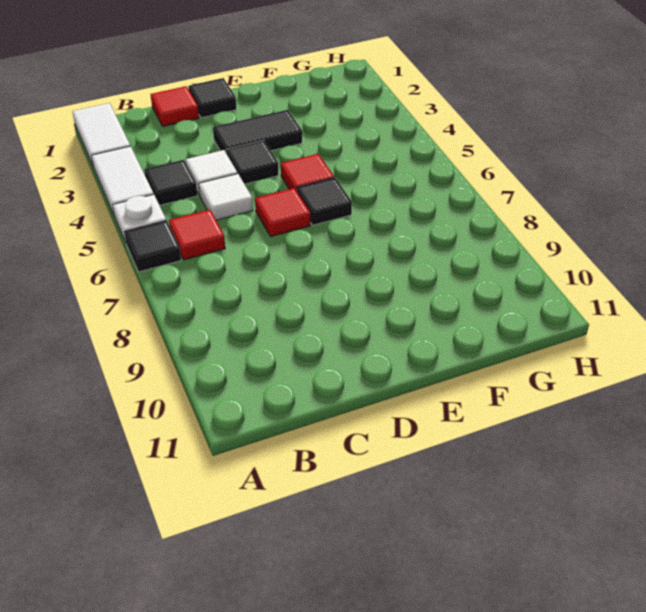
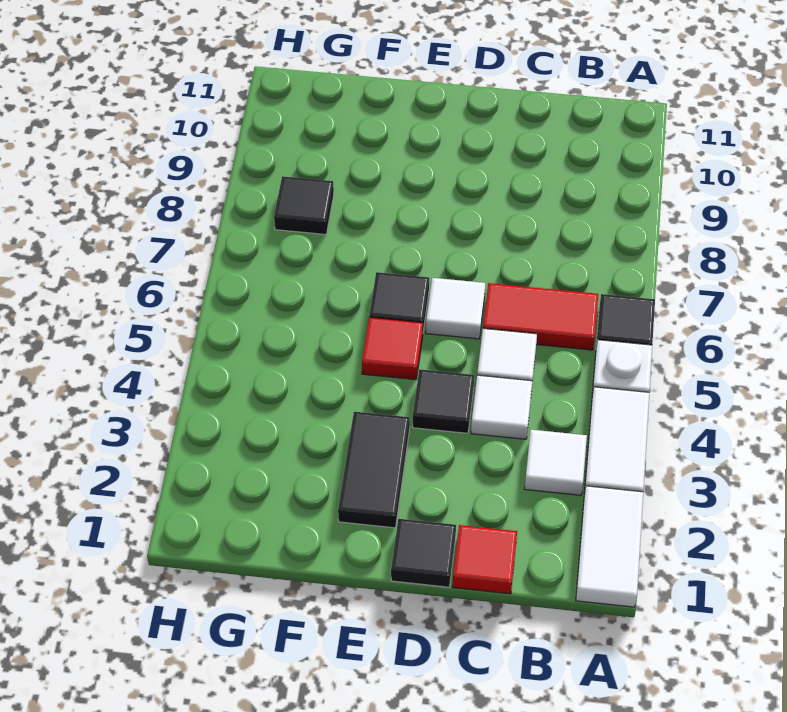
none -> white tile B3 level 1
black tile B4 level 1 -> black tile G8 level 1
red tile B6 level 1 -> red tile B6:C6 level 1
black tile D3:E3 level 1 -> black tile E2:E3 level 1
red tile D6 level 1 -> white tile D6 level 1

